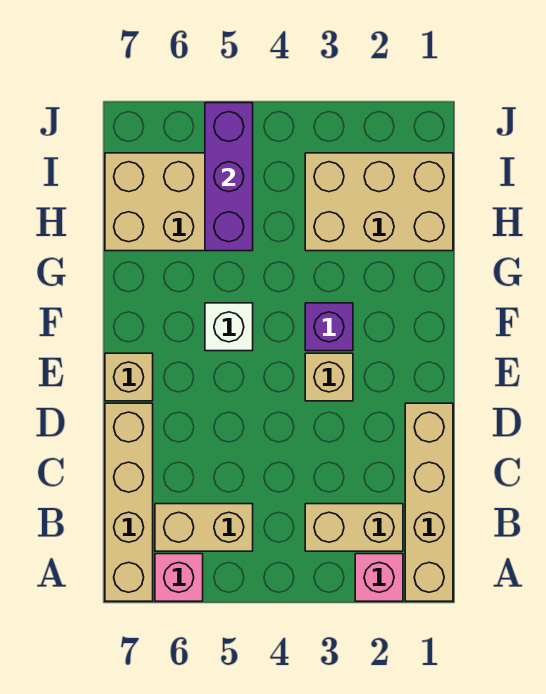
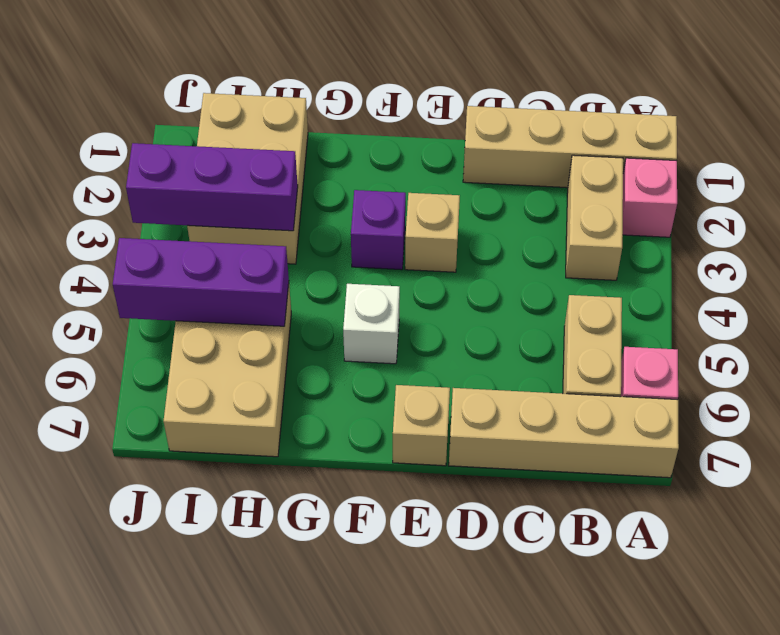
none -> purple brick H3:J3 level 2

